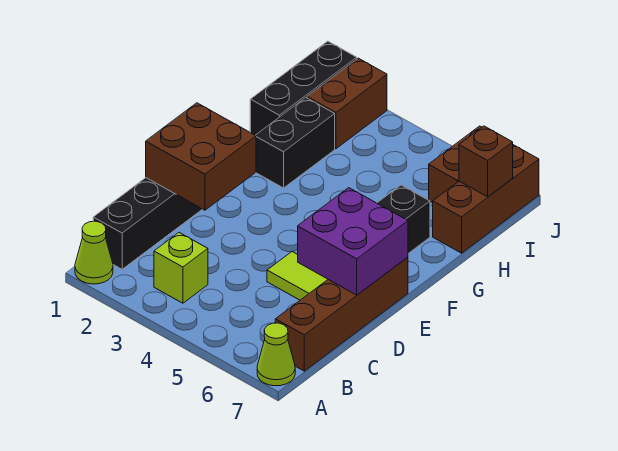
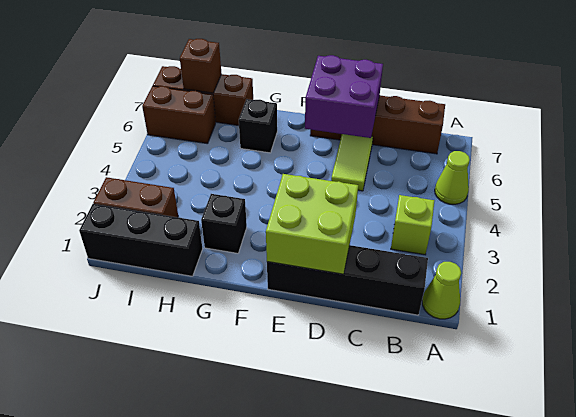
lime cone A7 level 1 -> lime cone A5 level 1
brown brick D1:E2 level 2 -> lime brick D1:E2 level 2
black brick G2:H2 level 1 -> black brick G2 level 1

